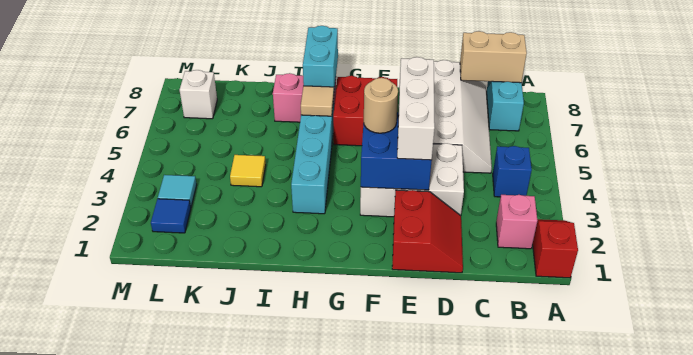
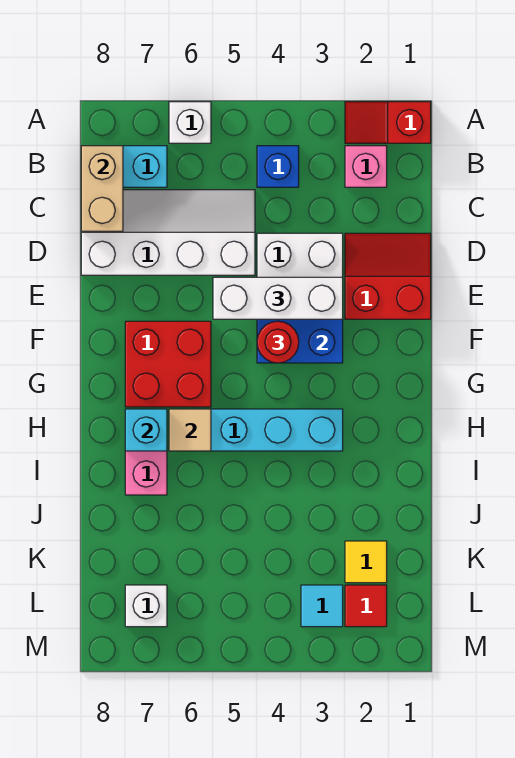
none -> white brick A6 level 1
tan round brick F4 level 3 -> red round brick F4 level 3
cyan brick H7:H8 level 2 -> cyan brick H7 level 2
yellow tile J4 level 1 -> yellow tile K2 level 1
blue tile L2 level 1 -> red tile L2 level 1

